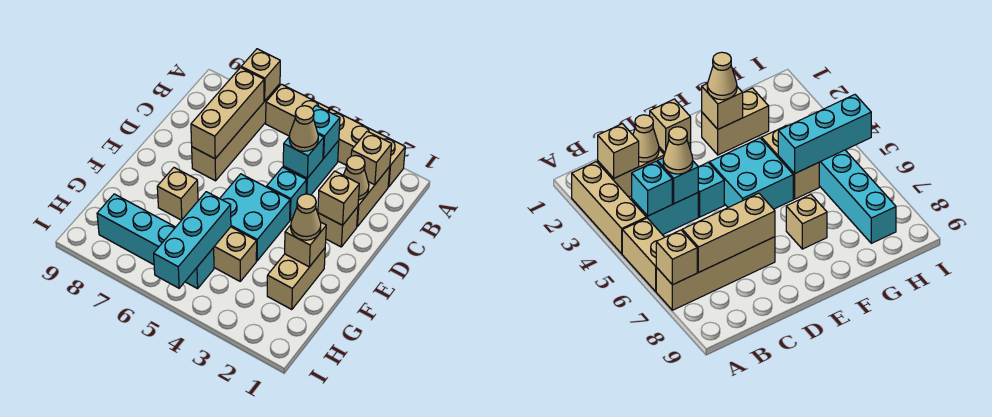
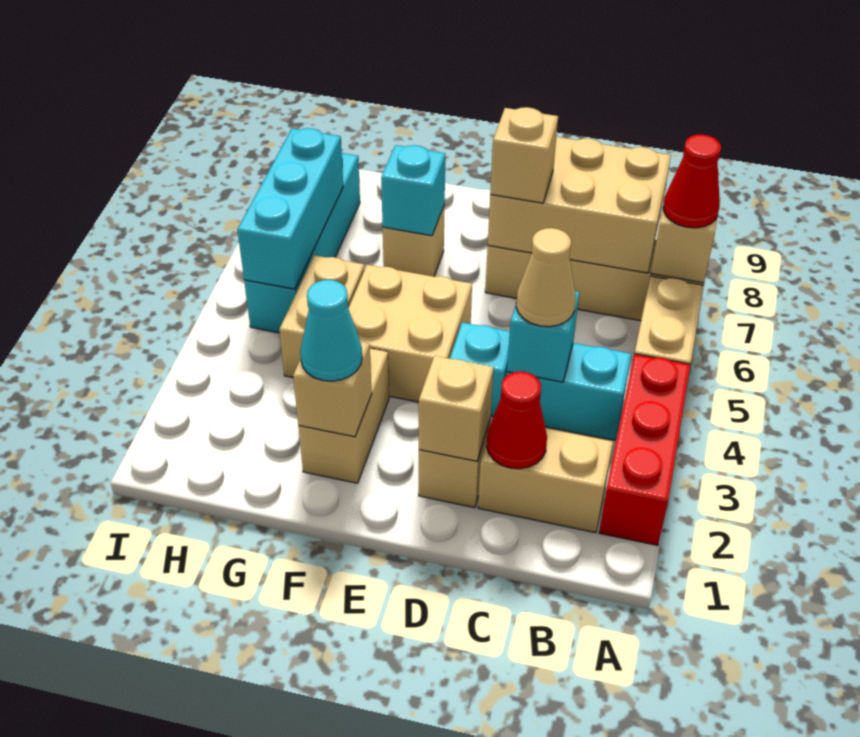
tan brick A2:A4 level 1 -> red brick A2:A4 level 1
none -> red cone A7 level 3
tan brick B2 level 2 -> tan brick D7 level 3
cyan brick B4 level 2 -> cyan brick F7 level 2
tan brick B7:D7 level 2 -> tan brick B7:D8 level 2
tan cone C2 level 2 -> red cone C2 level 2
cyan brick E4:F5 level 1 -> tan brick E4:F5 level 1
tan brick F2:G2 level 1 -> tan brick F2:F3 level 1
tan cone F2 level 3 -> cyan cone F2 level 3
cyan brick G5:I5 level 2 -> cyan brick H5:H7 level 2

